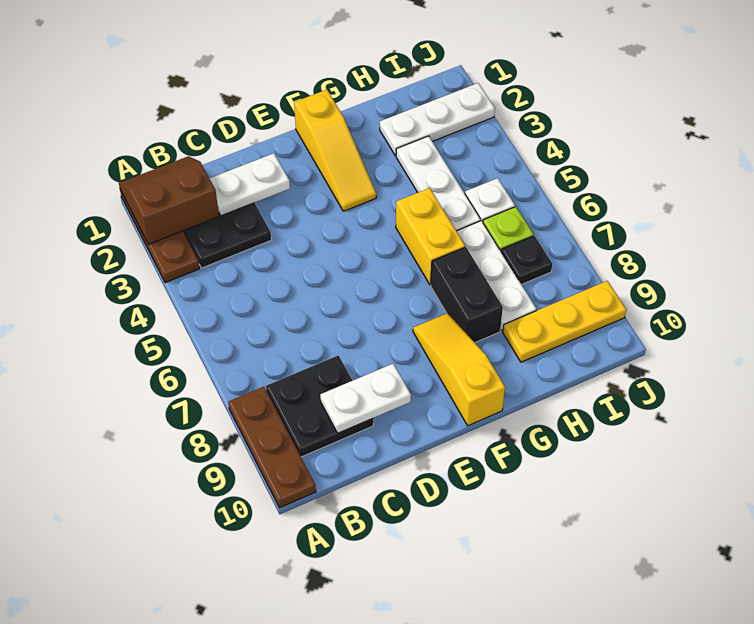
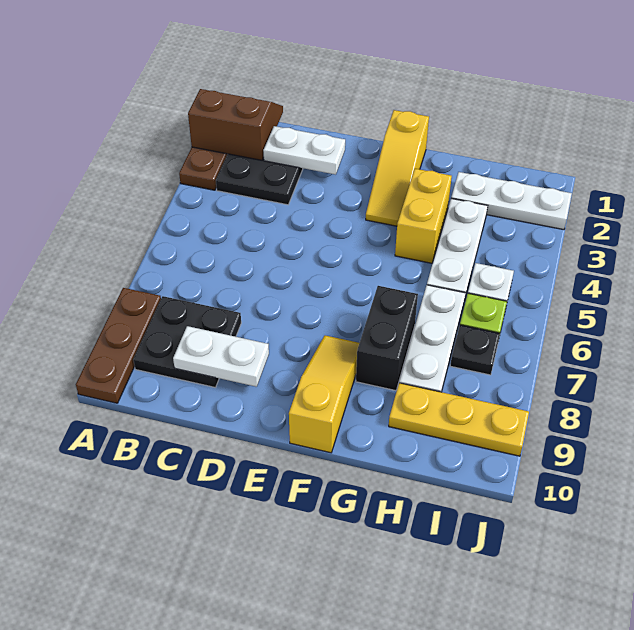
yellow brick G5:G6 level 1 -> yellow brick G3:G4 level 1

